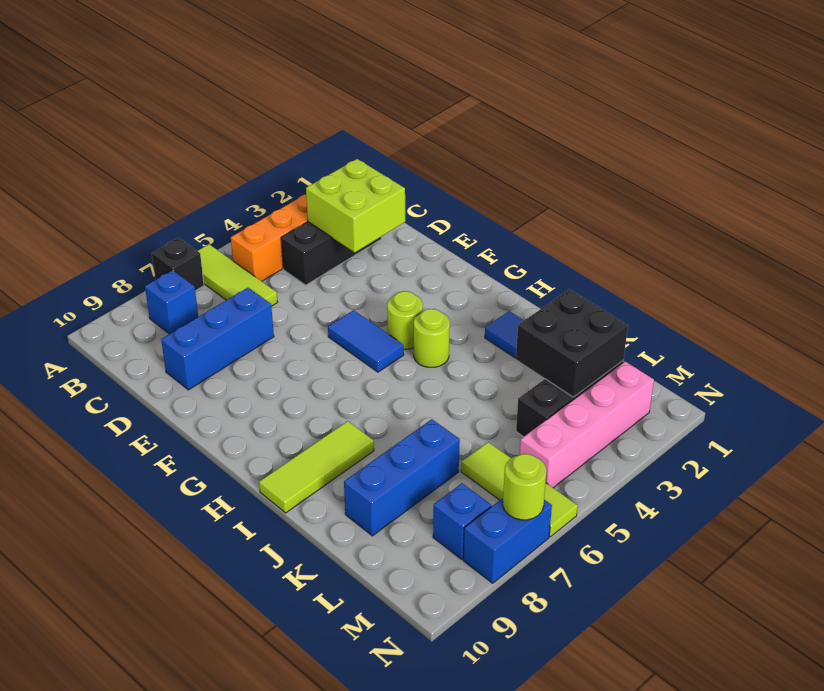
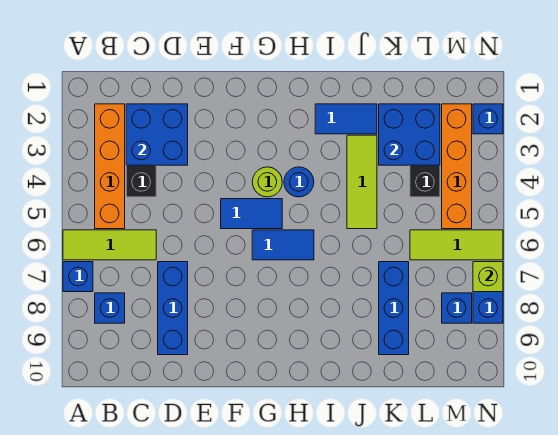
black brick A7 level 1 -> blue brick A7 level 1
lime brick C2:D3 level 2 -> blue brick C2:D3 level 2
none -> blue tile G6:H6 level 1
lime round brick H4 level 1 -> blue round brick H4 level 1
lime tile I8:I10 level 1 -> lime tile J3:J5 level 1
black brick K2:L3 level 2 -> blue brick K2:L3 level 2
pink brick M2:M5 level 1 -> orange brick M2:M5 level 1
none -> blue brick N2 level 1
lime round brick N7 level 2 -> lime brick N7 level 2

